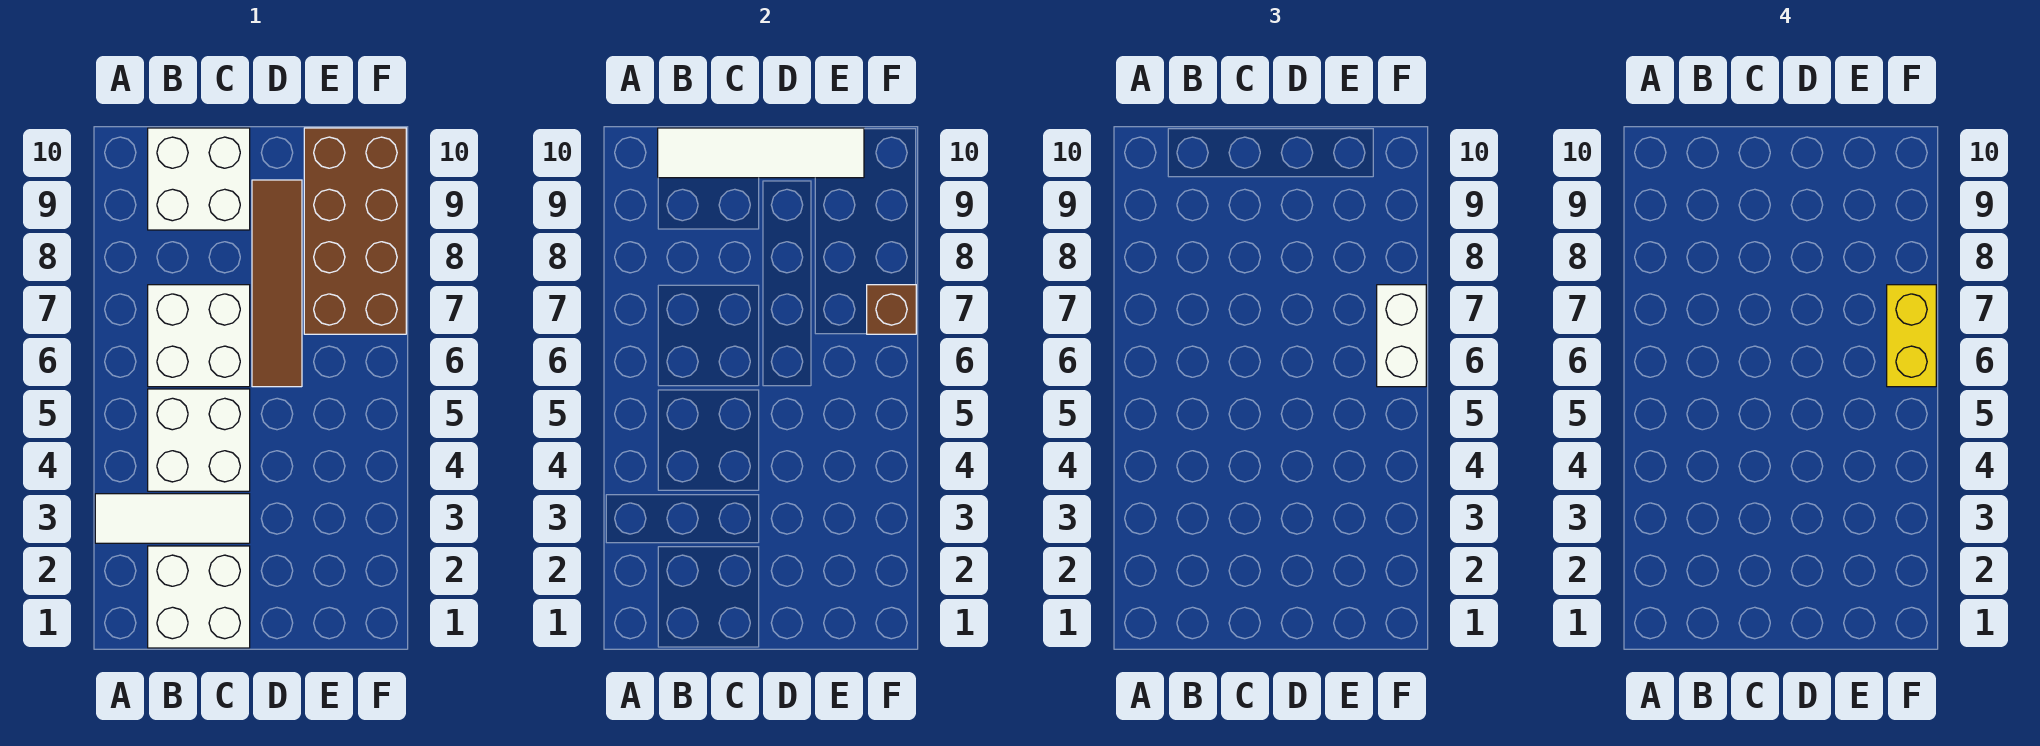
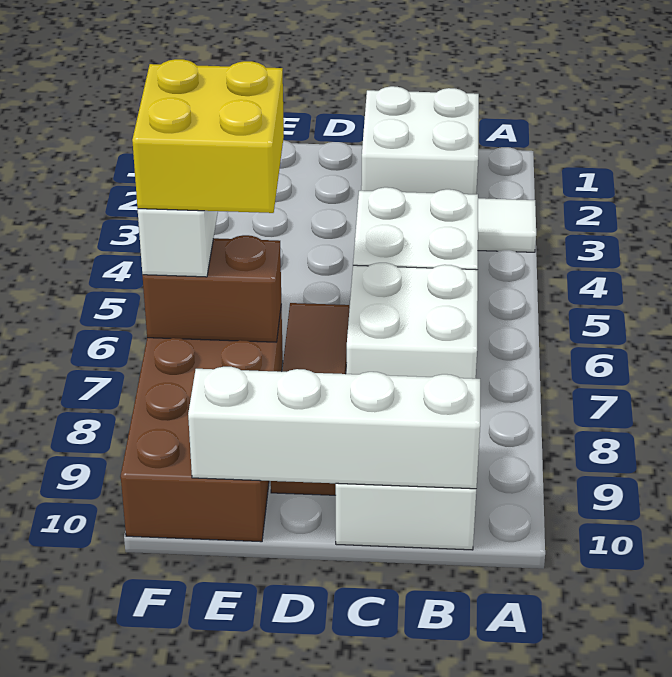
white tile B10:E10 level 2 -> white brick B10:E10 level 2
yellow brick F6:F7 level 4 -> yellow brick E6:F7 level 4
brown brick F7 level 2 -> brown brick E7:F7 level 2

